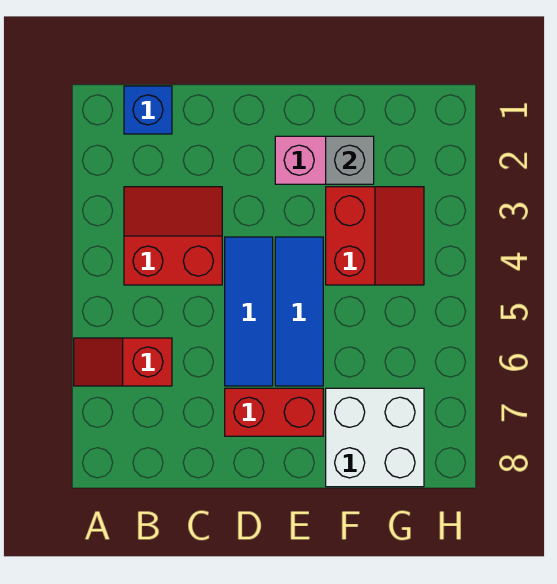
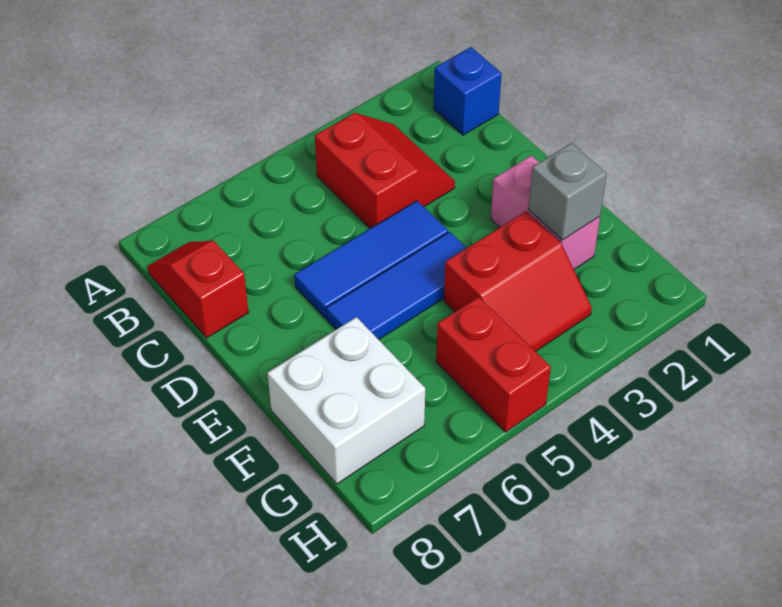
red slope A6:B6 level 1 top B -> red slope B8:C8 level 1 top C
red brick D7:E7 level 1 -> red brick G5:H5 level 1

